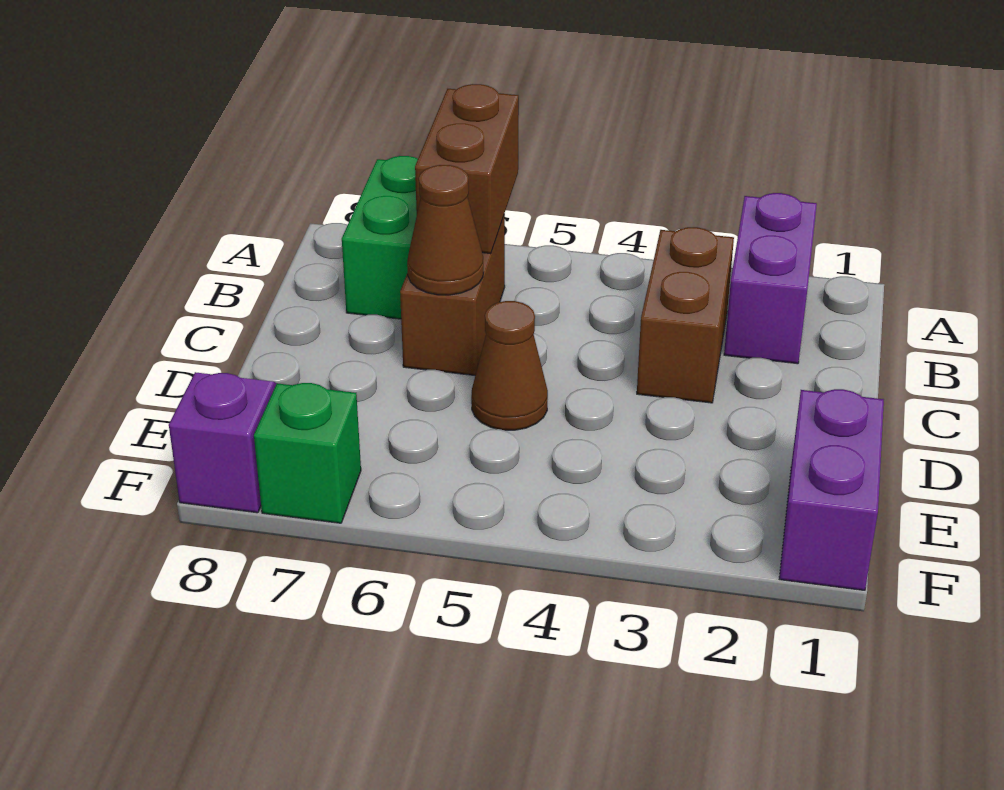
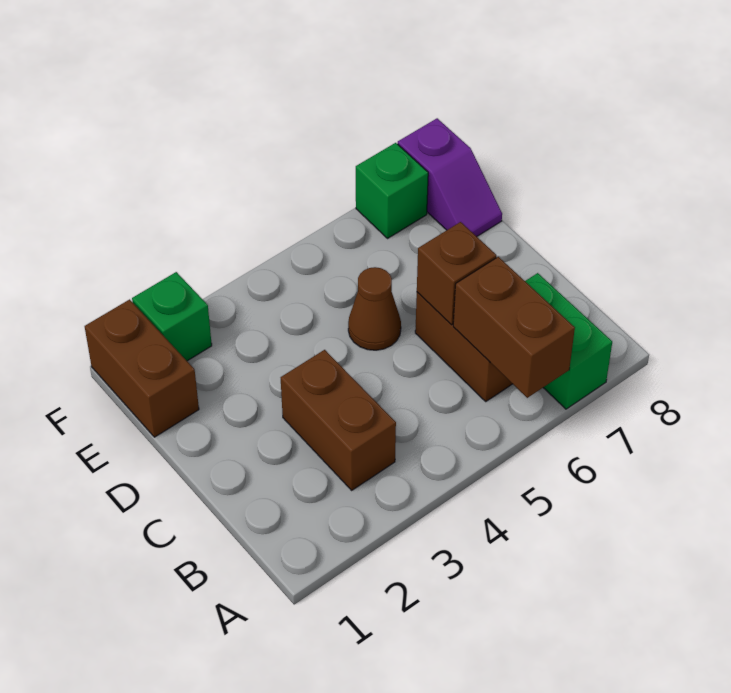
purple brick A2:B2 level 1 -> none
brown cone C6 level 2 -> brown brick C6 level 2
purple brick E1:F1 level 1 -> brown brick E1:F1 level 1
none -> green brick F2 level 1

